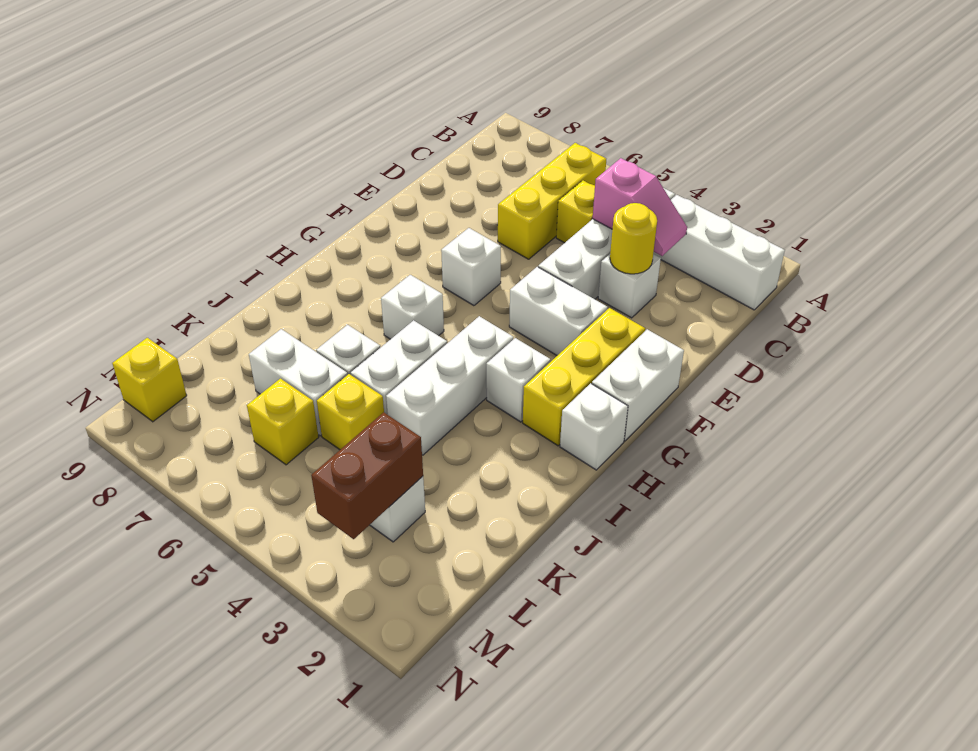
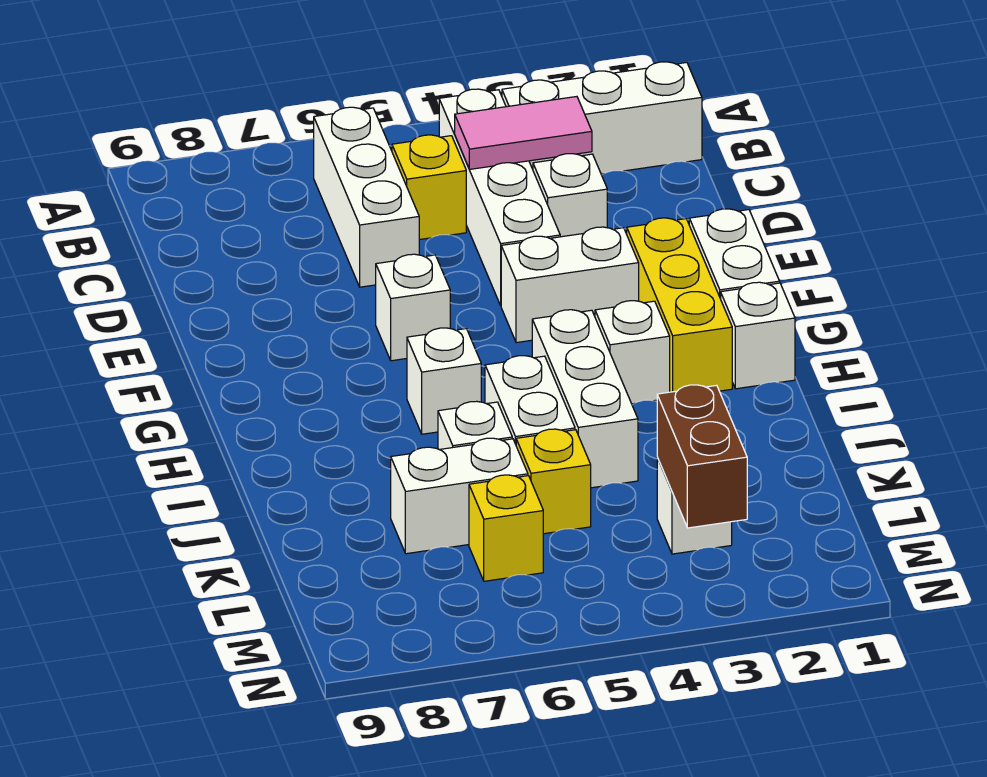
yellow brick B6:D6 level 1 -> white brick B6:D6 level 1
pink slope C3:C4 level 2 top 4 -> pink tile C3:C4 level 2
yellow round brick D3 level 2 -> none
yellow brick M9 level 1 -> none

